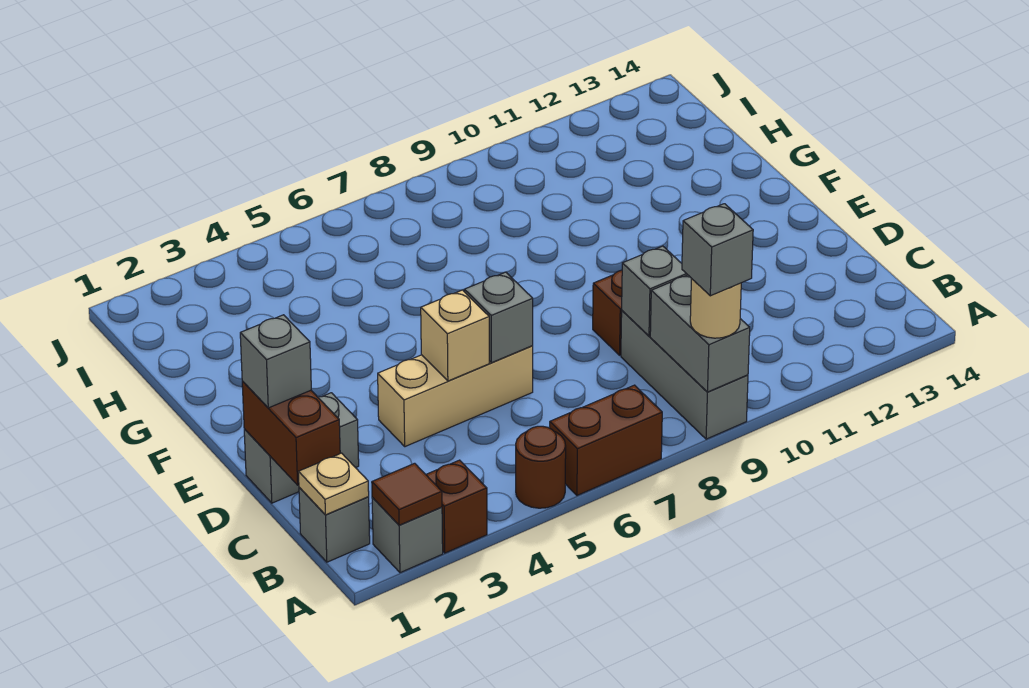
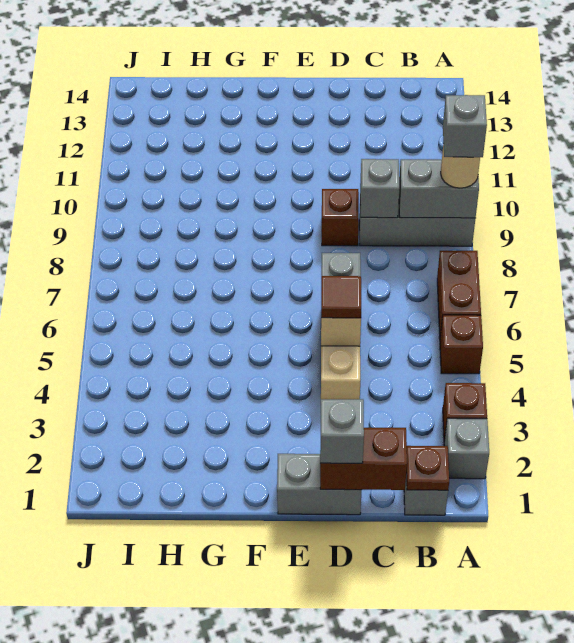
brown tile A2 level 2 -> brown tile D5 level 3
brown round brick A5 level 1 -> brown brick A5 level 1
tan plate B1 level 2 -> brown plate B1 level 2
grey brick D1:D2 level 1 -> grey brick D1:E1 level 1

